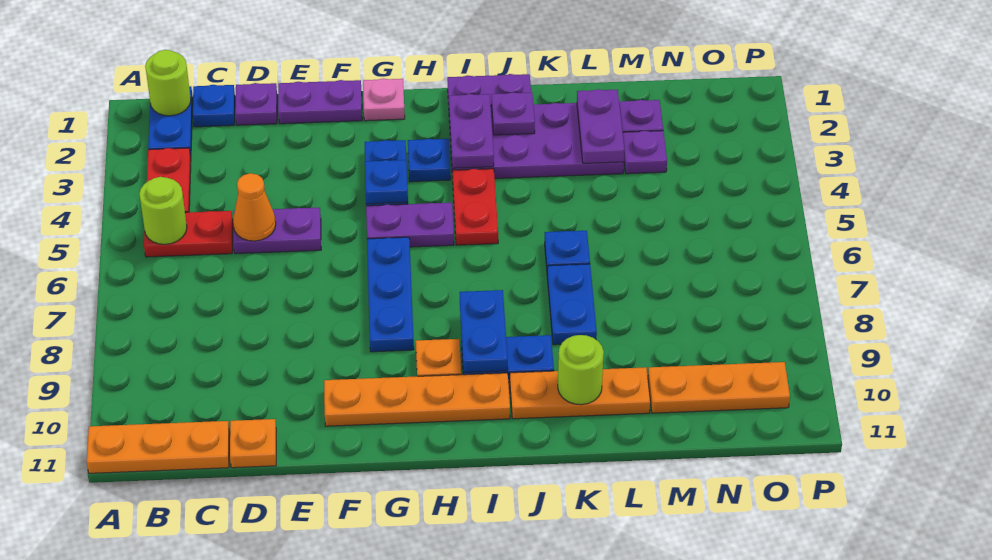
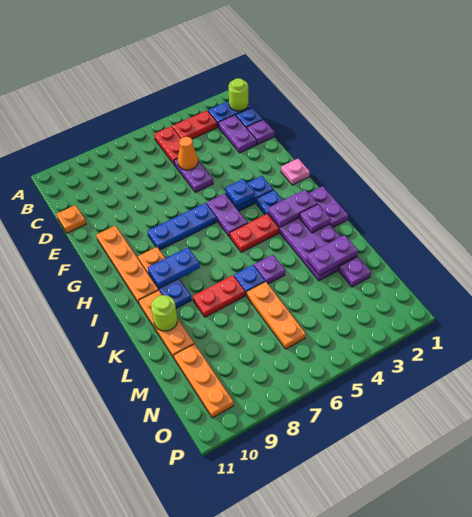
orange plate A11:C11 level 1 -> orange plate L6:N6 level 1
lime round brick B5 level 2 -> none
purple plate E1:F1 level 1 -> purple plate C2:D2 level 1
blue plate K7:K8 level 1 -> red plate K7:K8 level 1
purple plate M3 level 1 -> purple plate K5 level 1

